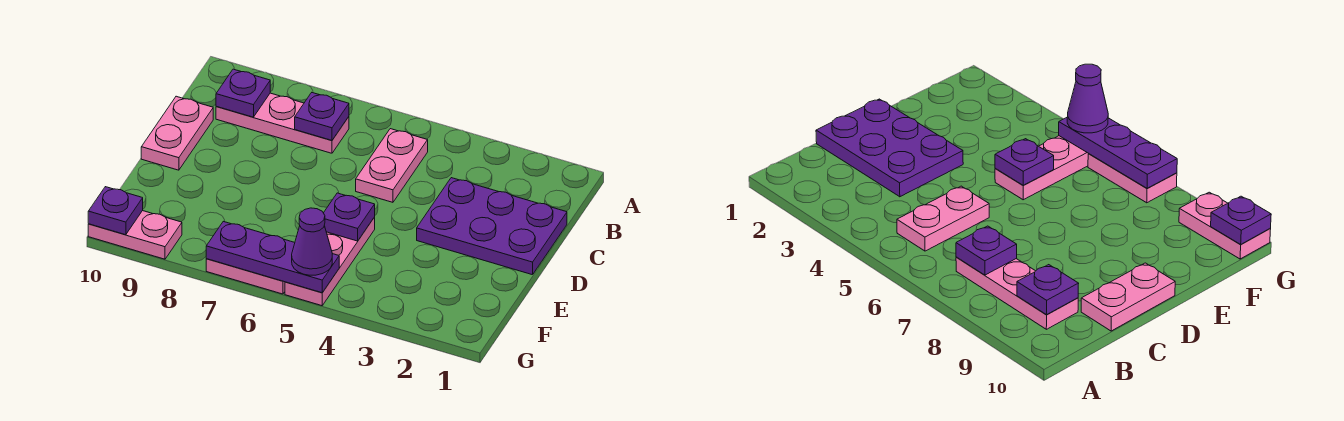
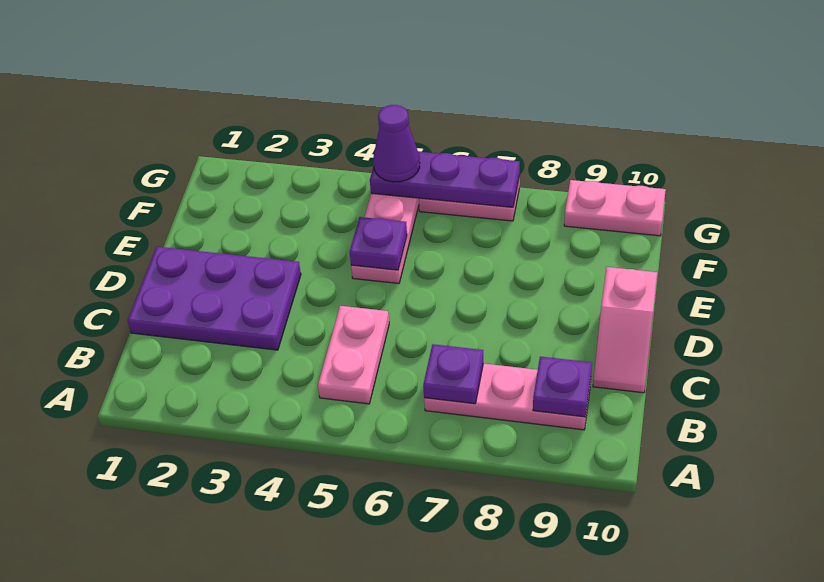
pink plate C10:D10 level 1 -> pink slope C10:D10 level 1 top D
purple plate G10 level 2 -> none

